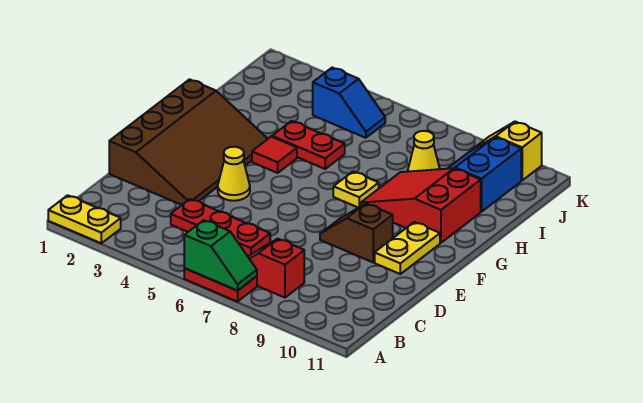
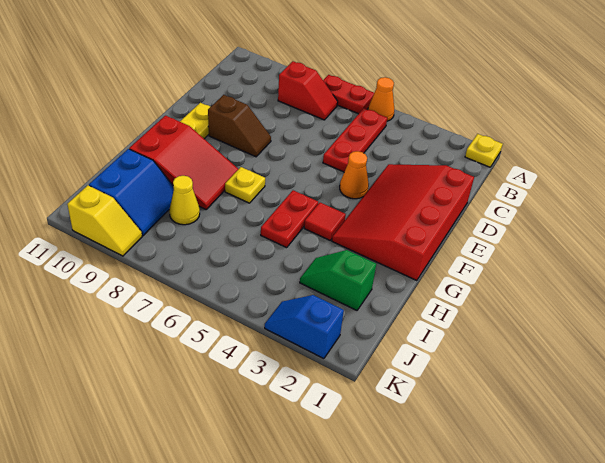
yellow plate A1:A2 level 1 -> yellow plate A1 level 1
none -> orange cone A5 level 1
green slope A6:A7 level 2 top 6 -> green slope I2:I3 level 1 top 2
red plate C4:C6 level 1 -> red plate B5:D5 level 1
brown slope D1:G3 level 1 top 1 -> red slope D1:G3 level 1 top 1
yellow cone E4 level 1 -> orange cone E4 level 1
red plate H4:H5 level 1 -> red plate G5:H5 level 1
blue slope J4:J5 level 1 top 4 -> blue slope K2:K3 level 1 top 2

